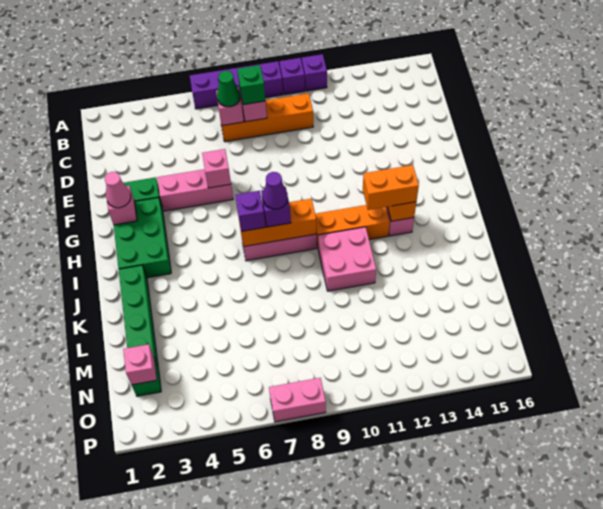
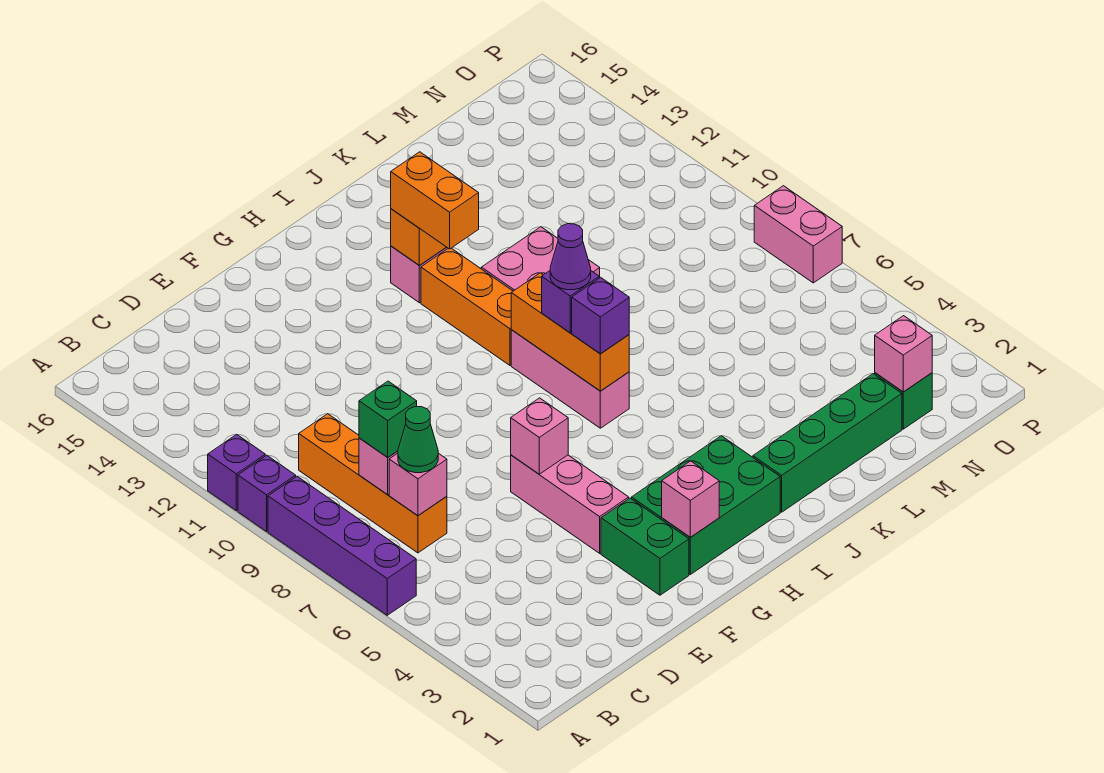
pink cone G2 level 3 -> none

